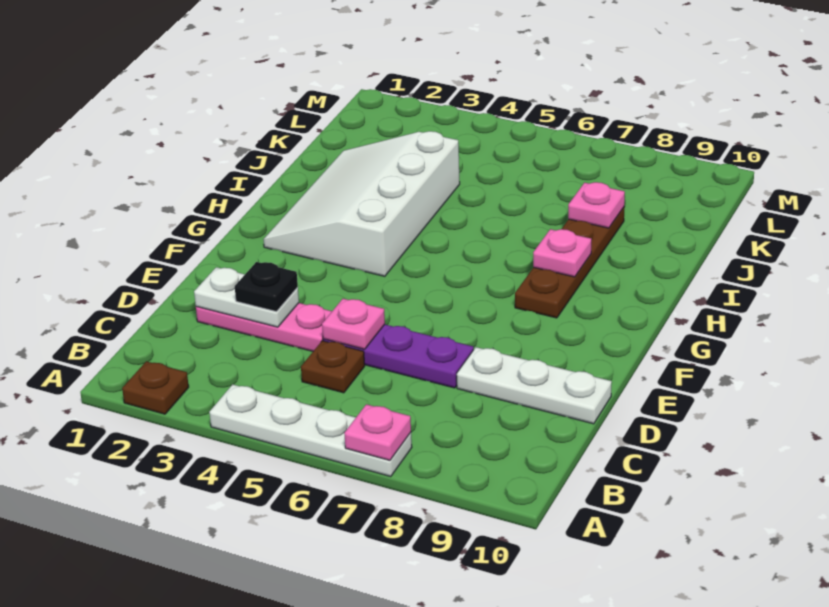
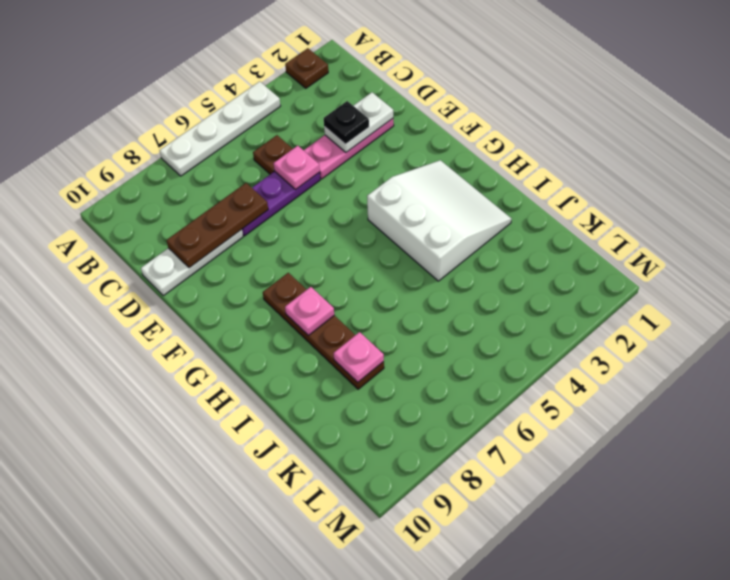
pink plate A7 level 2 -> none
none -> brown plate D7:D9 level 2
white slope G2:J4 level 1 top 4 -> white slope G2:I4 level 1 top 4

